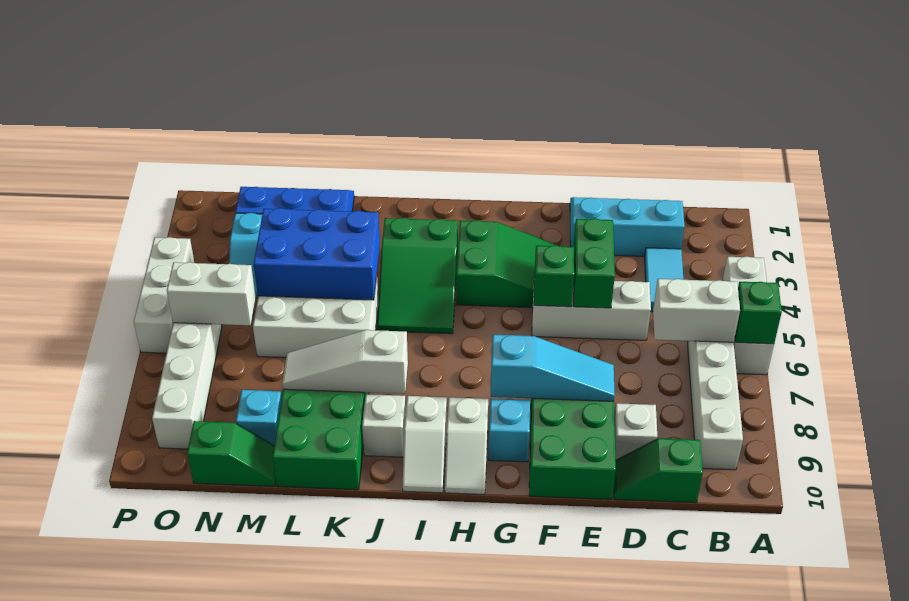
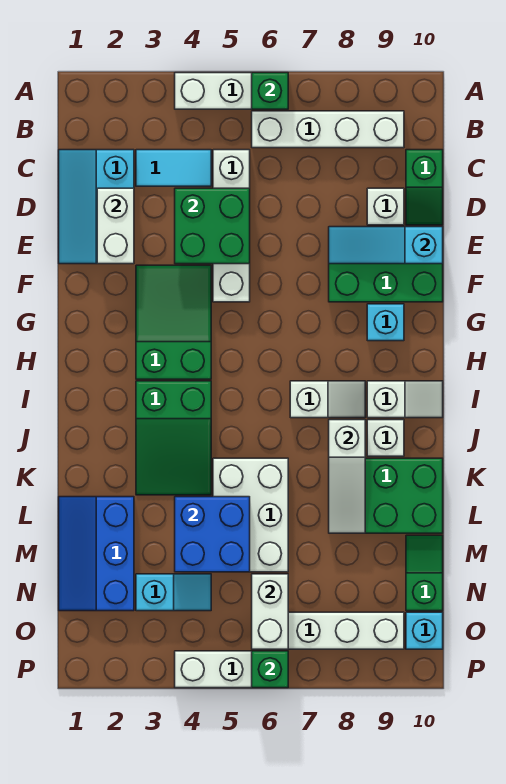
white brick B6:C6 level 2 -> white brick D2:E2 level 2
white brick D5:F5 level 1 -> white brick C5:F5 level 1
green brick E4:E5 level 2 -> green brick D4:E5 level 2
cyan slope E8:G8 level 2 top G -> cyan slope E8:E10 level 2 top 10
green brick F5 level 2 -> green brick P6 level 2
white slope H9:H10 level 1 top 9 -> white slope I7:I8 level 1 top 7
green slope I3:J5 level 1 top 3 -> green slope I3:K4 level 1 top I
blue brick K4:M5 level 2 -> blue brick L4:M5 level 2
cyan brick M9 level 1 -> cyan brick O10 level 1

